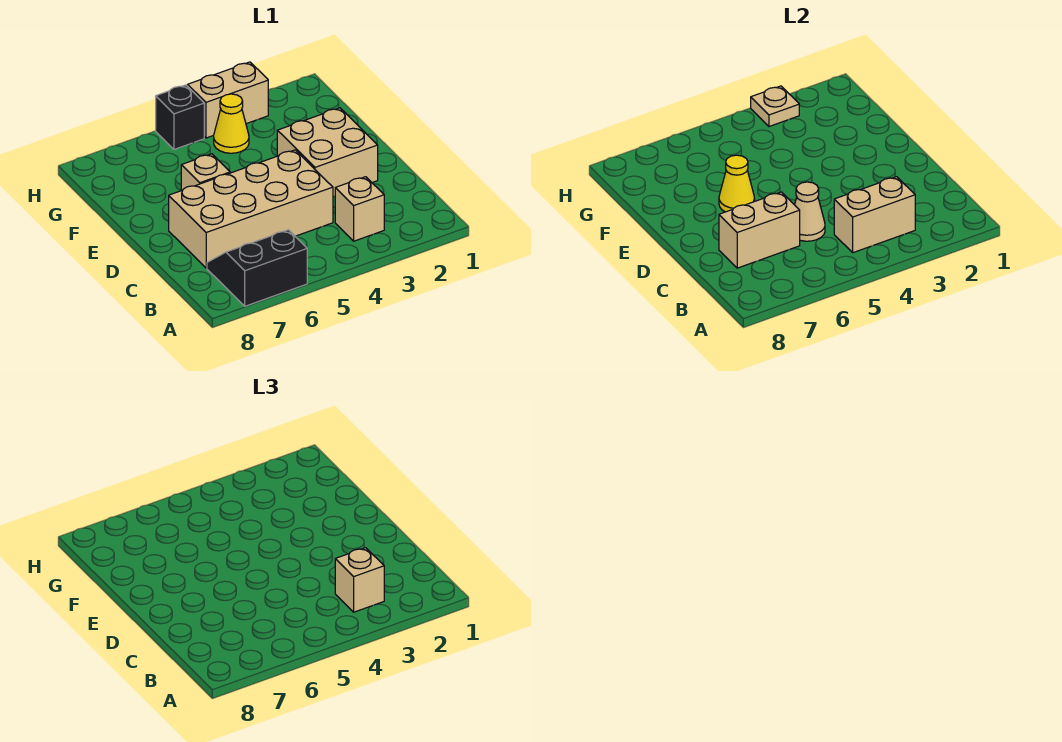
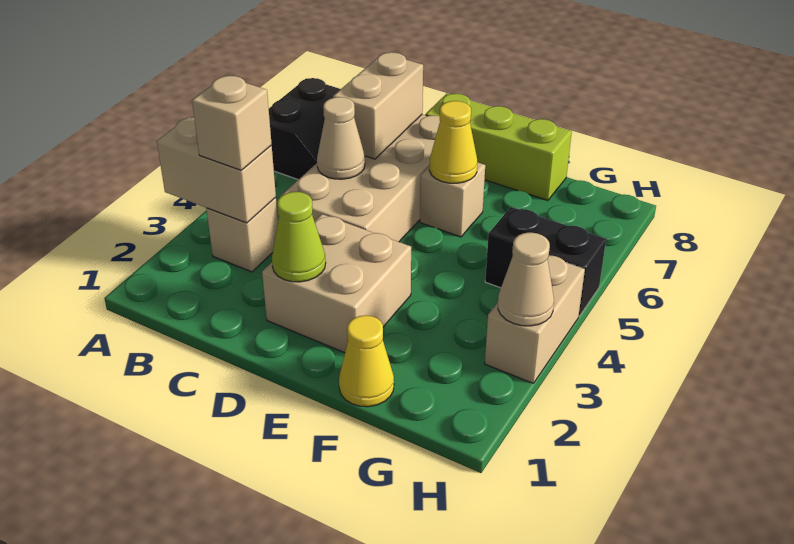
tan brick B3:B4 level 2 -> tan brick A3:B3 level 2
none -> lime cone D2 level 2
none -> lime brick D8:F8 level 1
yellow cone G4 level 1 -> yellow cone F1 level 1
tan plate H3 level 2 -> tan cone H3 level 2
black brick H5 level 1 -> black brick G5:H5 level 1

